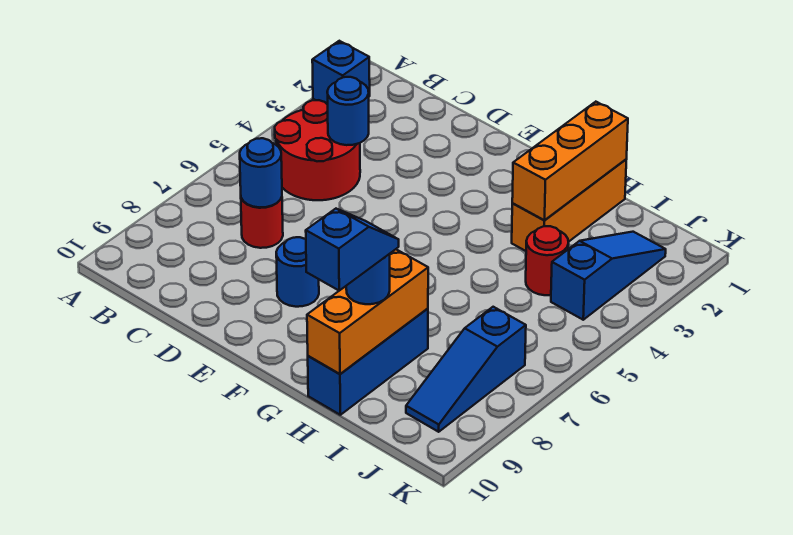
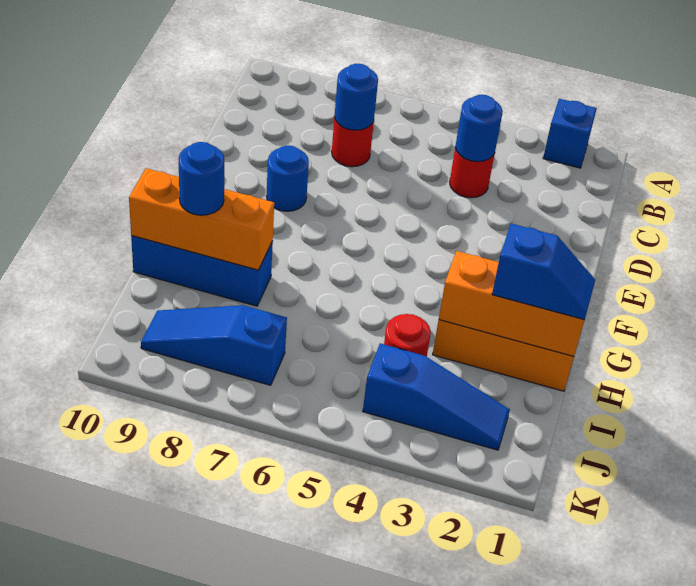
red round brick B4:C5 level 1 -> red round brick C4 level 1
blue slope H9:H10 level 4 top 10 -> blue slope H1:H2 level 3 top 2

